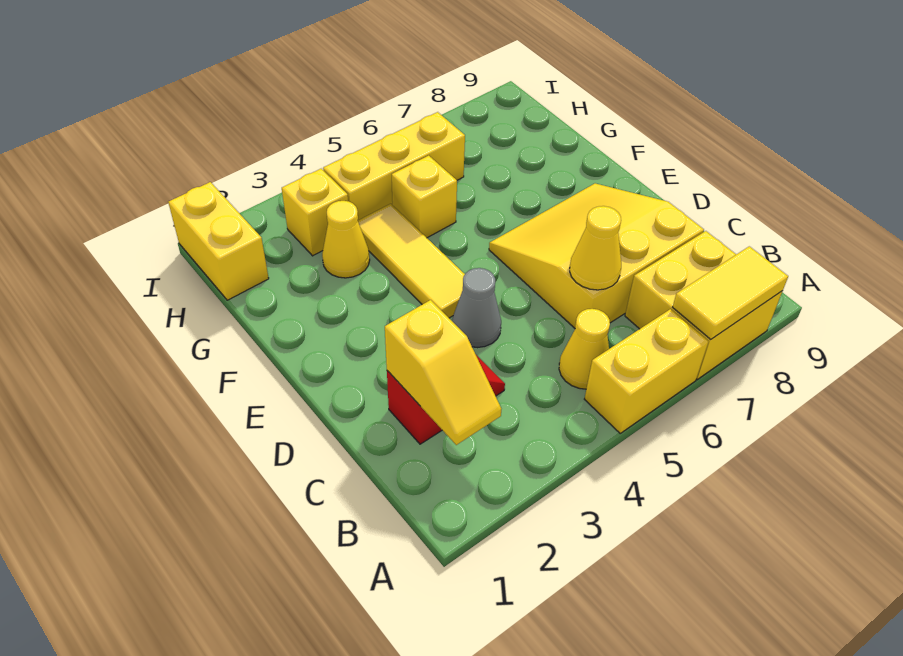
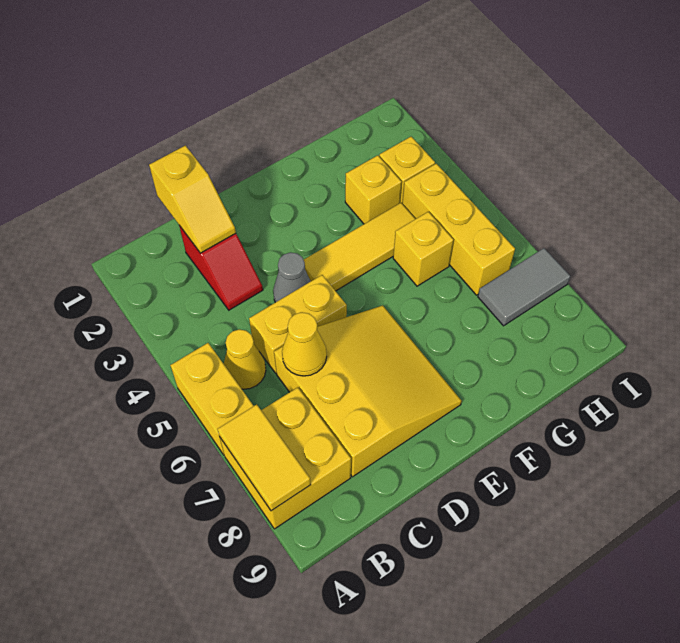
yellow slope B2:C2 level 2 top C -> yellow slope C1:C2 level 2 top 1
yellow cone G3 level 1 -> yellow brick G3 level 1
yellow brick H1:I1 level 1 -> yellow brick C5:D5 level 1
none -> grey tile H7:I7 level 1

